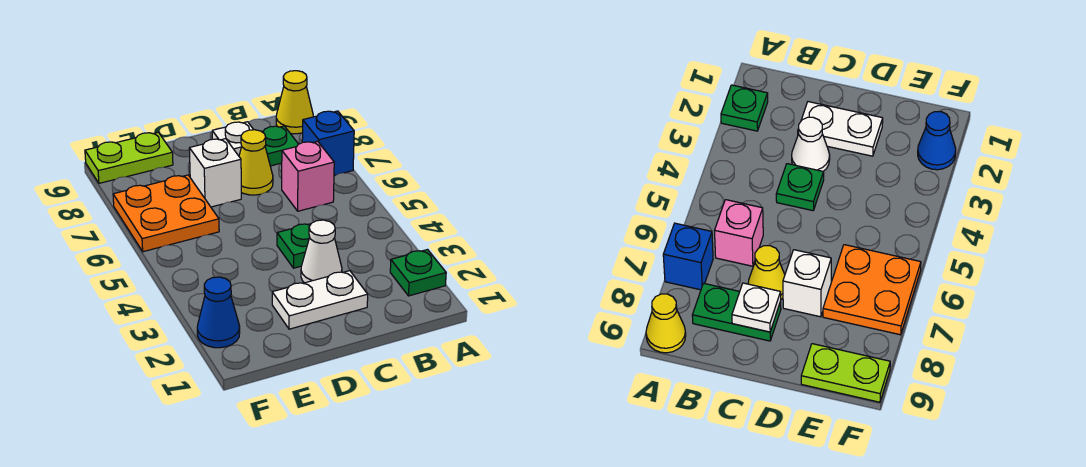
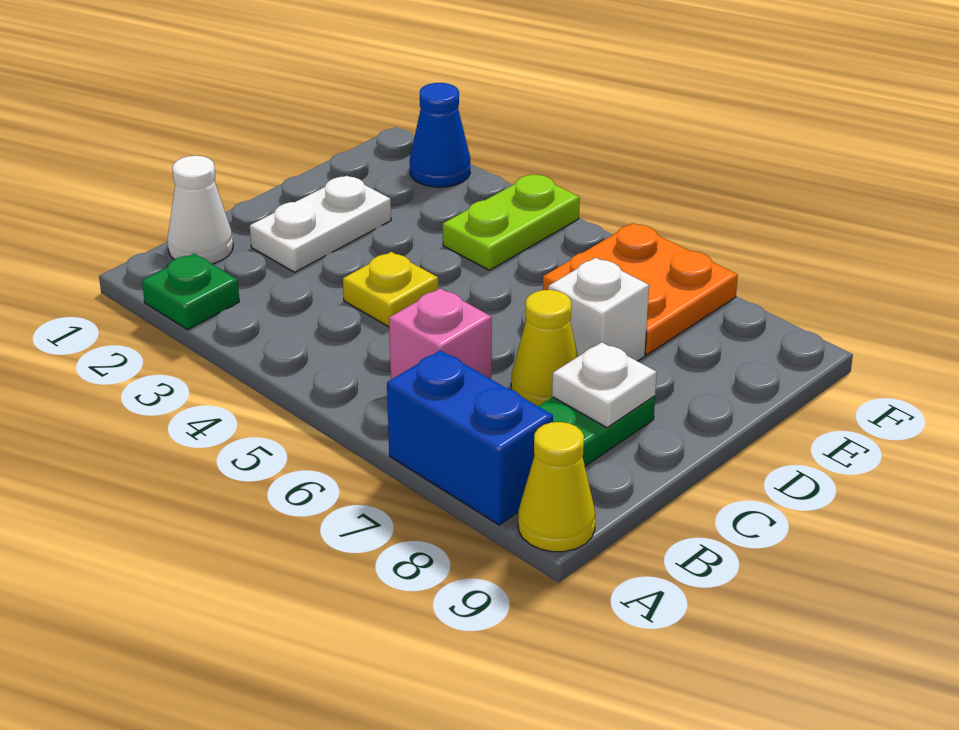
blue brick A7 level 1 -> blue brick A7:A8 level 1
white cone C3 level 1 -> white cone B1 level 1
green plate C4 level 1 -> yellow plate C4 level 1
lime plate E9:F9 level 1 -> lime plate E4:F4 level 1

